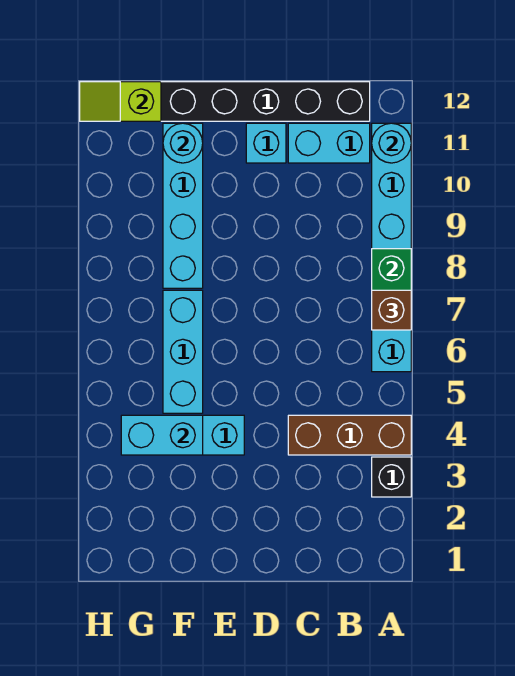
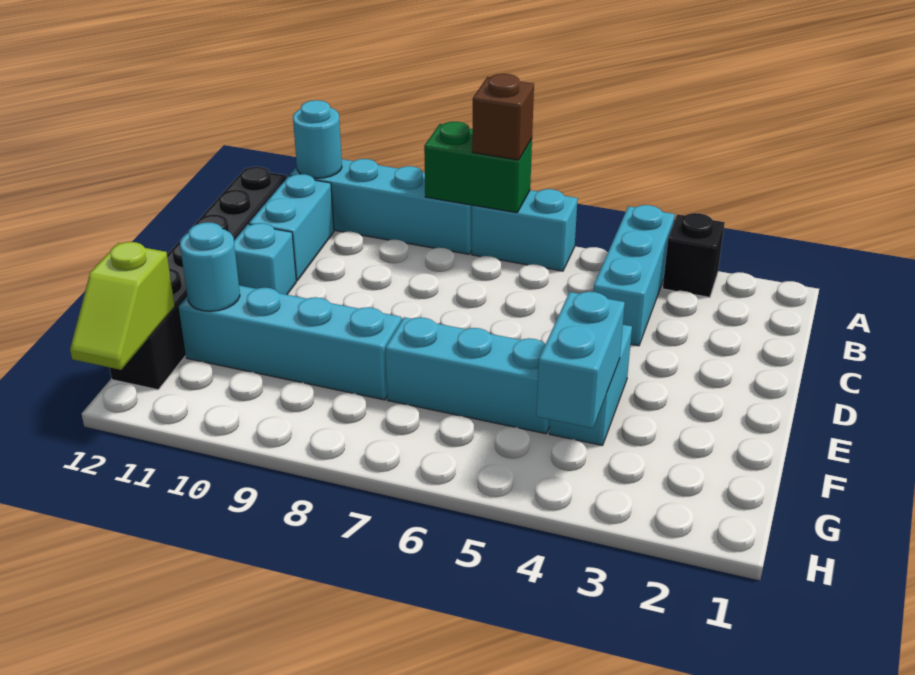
brown brick A4:C4 level 1 -> cyan brick A4:C4 level 1

